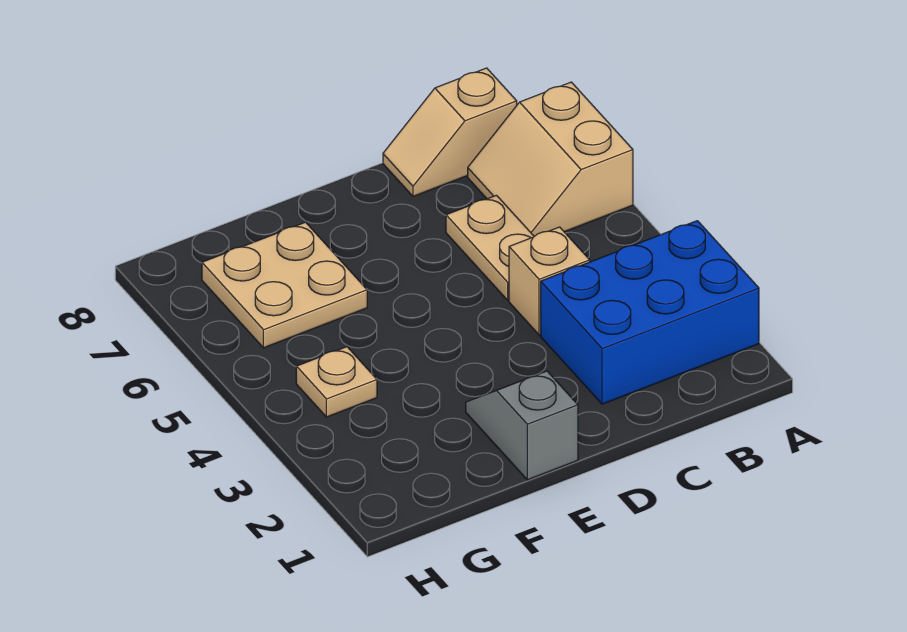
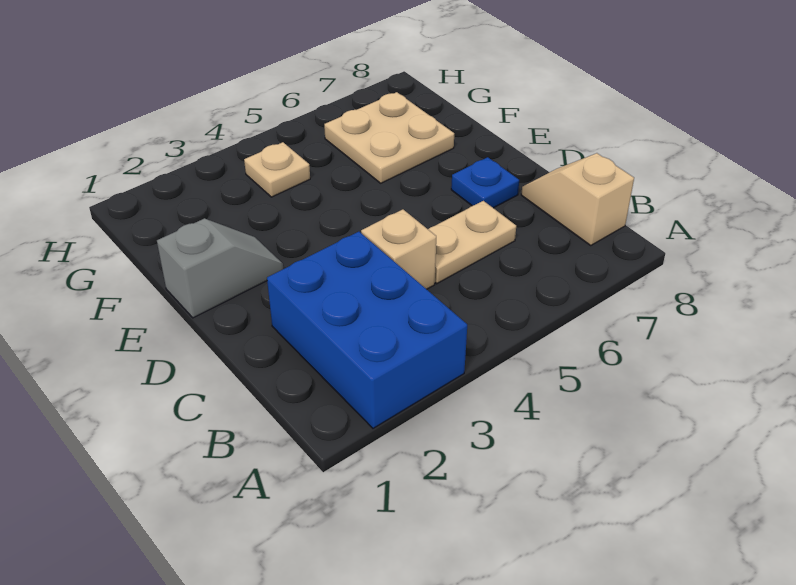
tan slope A6:B7 level 1 top A -> none
none -> blue plate D7 level 1

